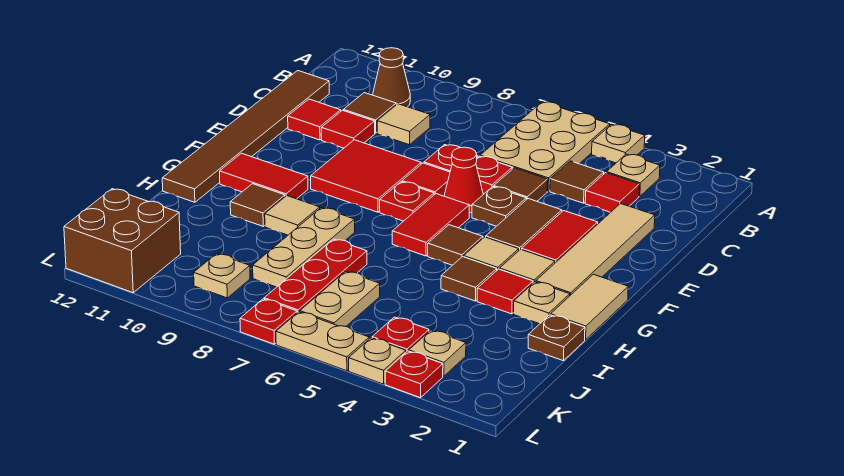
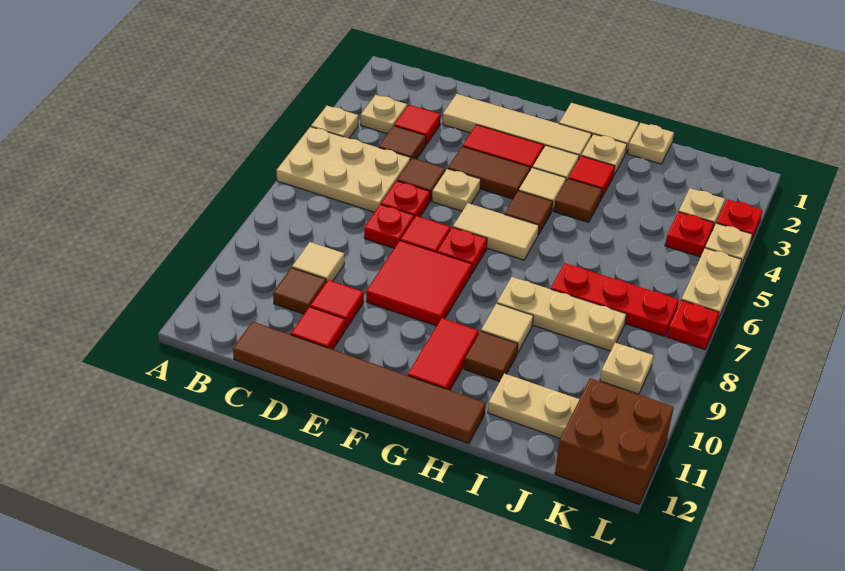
brown cone B10 level 1 -> none
brown plate E5 level 1 -> tan plate E5 level 1
red cone E6 level 1 -> none
red tile F6:G6 level 1 -> tan tile F6:G6 level 1
brown plate I1 level 1 -> tan plate I1 level 1
tan plate J6:K6 level 1 -> tan plate I11:J11 level 1

